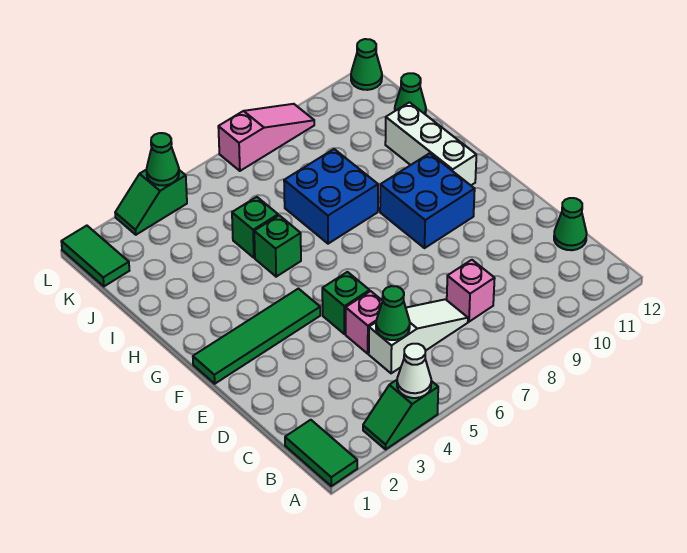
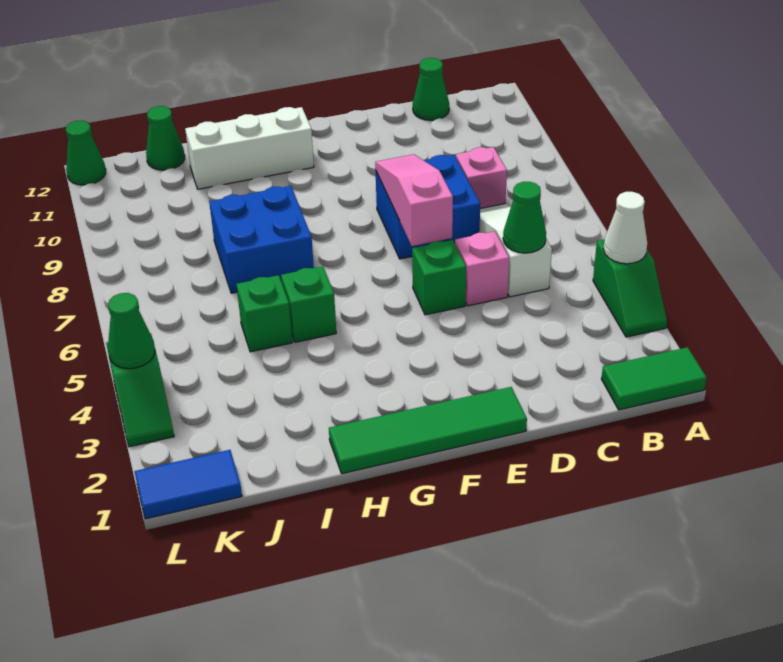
green tile F1:F4 level 1 -> green tile E1:H1 level 1
blue brick F9:G10 level 1 -> blue brick D7:E8 level 1
green tile K1:L1 level 1 -> blue tile K1:L1 level 1
pink slope L7:L9 level 1 top 7 -> pink slope E6:E8 level 2 top 6

